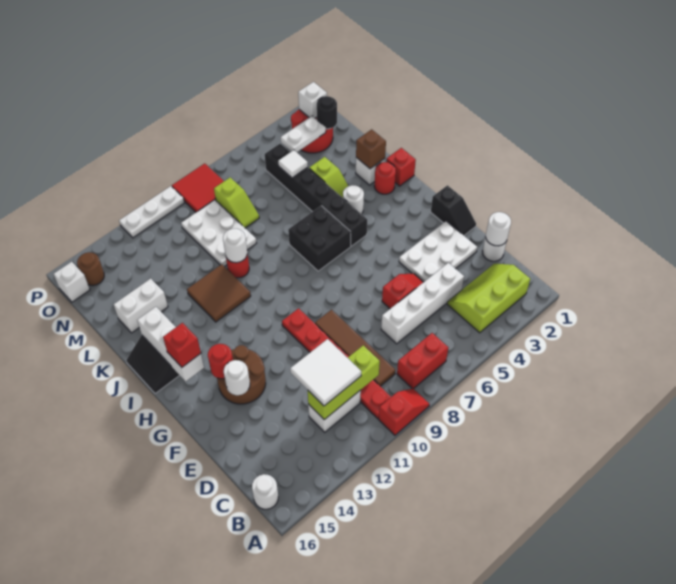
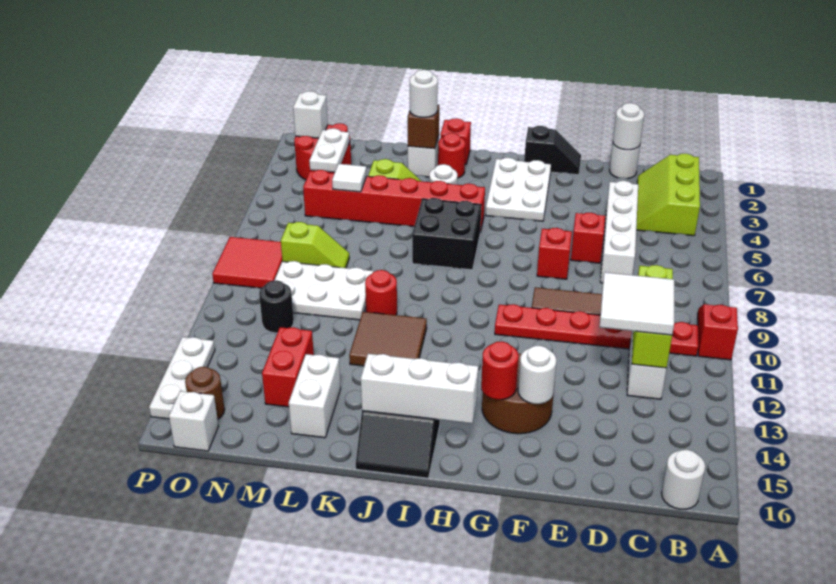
red brick B7:B8 level 1 -> red brick M13:M14 level 1
white plate E2:F4 level 1 -> white plate G2:H4 level 1
red brick H15 level 3 -> red brick F7 level 1
black brick I5:N5 level 1 -> red brick I5:N5 level 1
white round brick K10 level 2 -> white round brick K2 level 3
black round brick N2 level 2 -> black round brick N11 level 1
white plate P10:P12 level 1 -> white plate P13:P15 level 1

